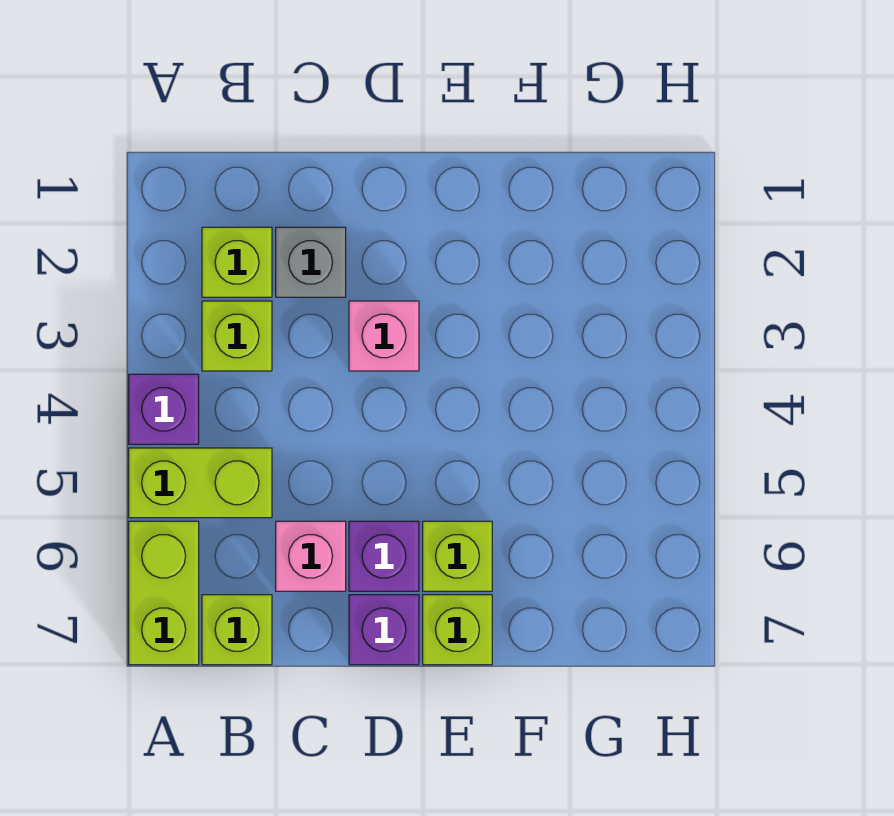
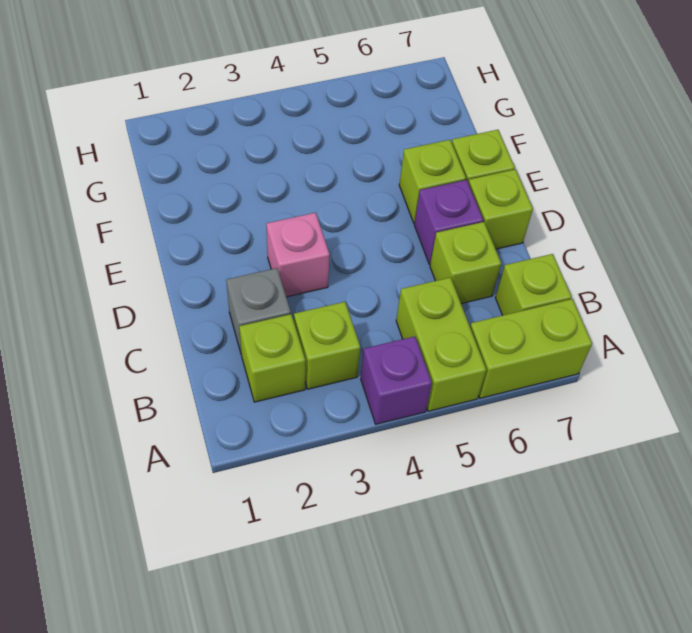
pink brick C6 level 1 -> lime brick C6 level 1
purple brick D7 level 1 -> lime brick D7 level 1

